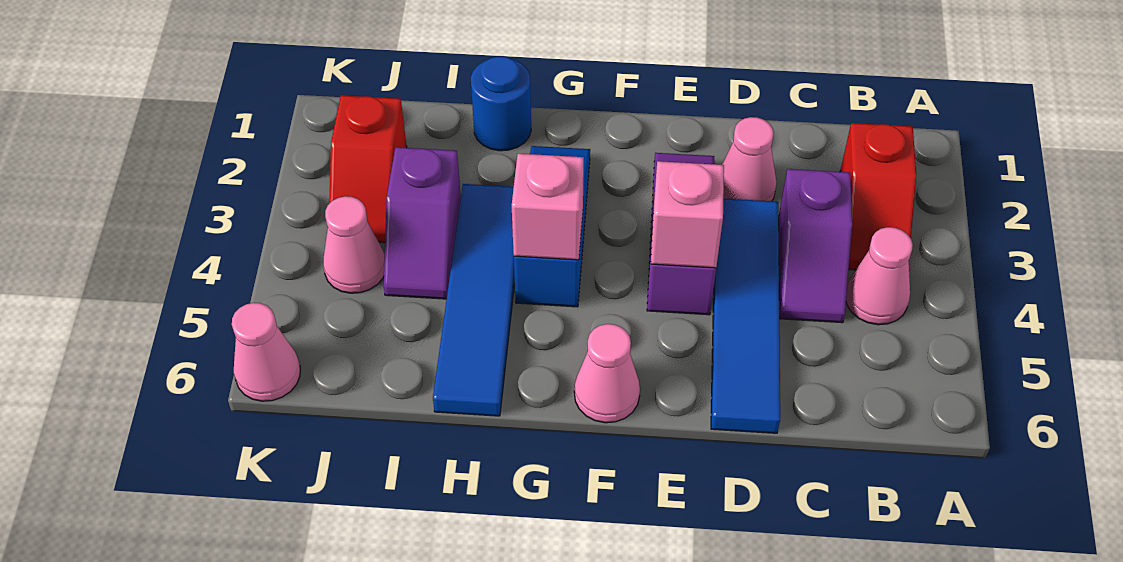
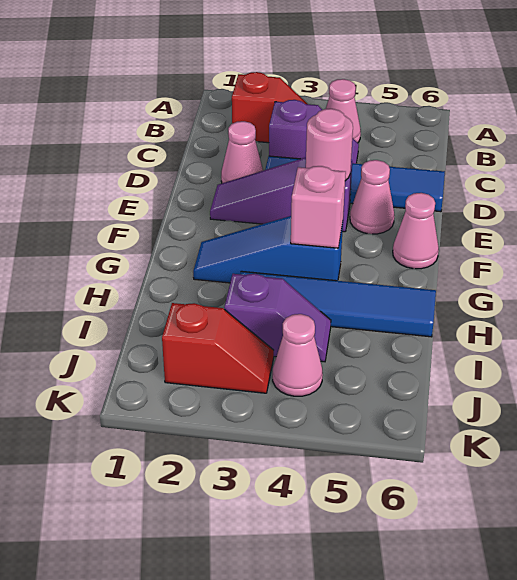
pink brick E4 level 2 -> pink round brick E4 level 2
blue round brick H1 level 1 -> none
pink cone K6 level 1 -> pink cone E5 level 1

